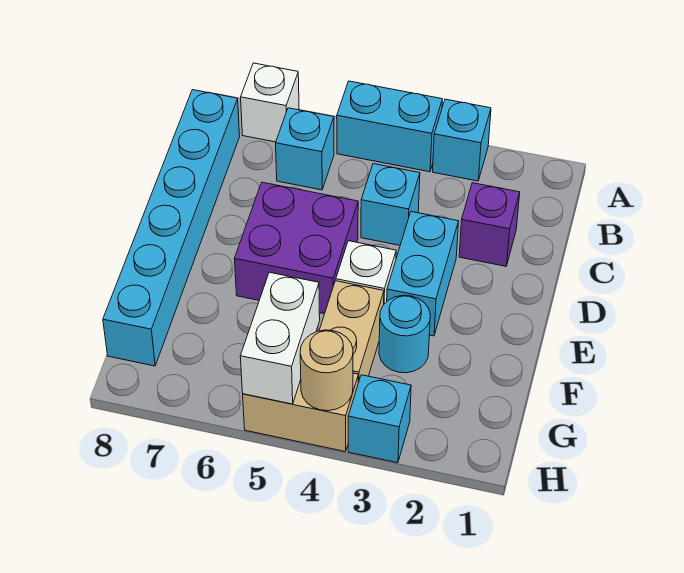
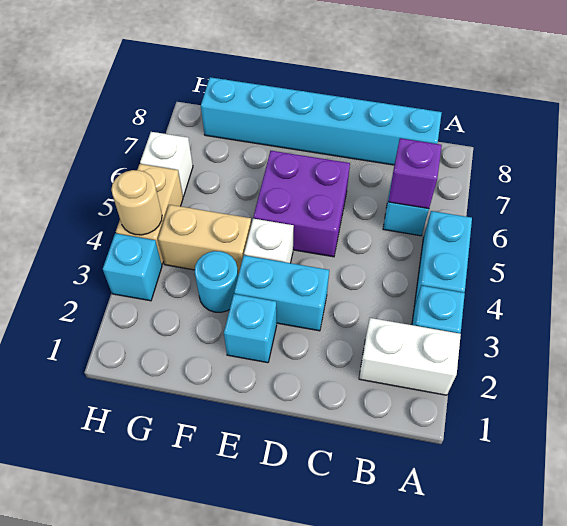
white brick A7 level 1 -> white brick H6 level 1
purple brick C2 level 1 -> purple brick B6 level 2
cyan brick C4 level 1 -> cyan brick E2 level 1
white brick G5:H5 level 2 -> white brick A2:B2 level 1

